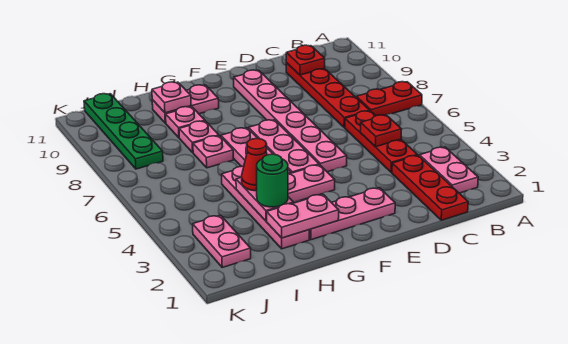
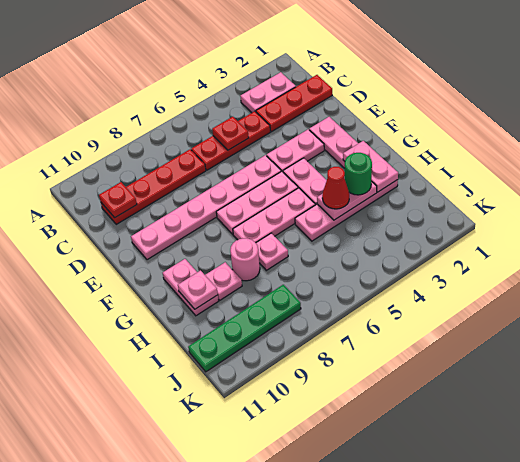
red plate A7:B7 level 1 -> none
pink plate H8 level 1 -> pink round brick H8 level 1
pink plate J2:J3 level 1 -> pink plate E3:E4 level 1

